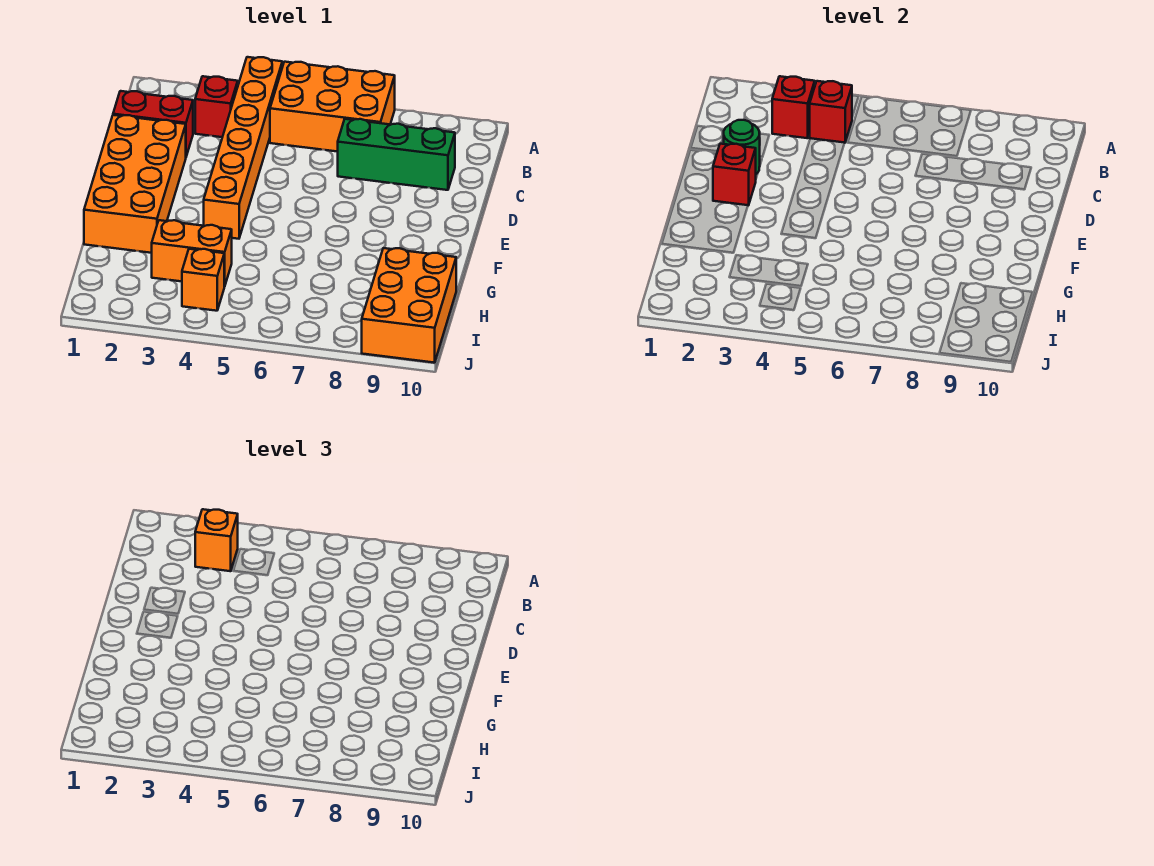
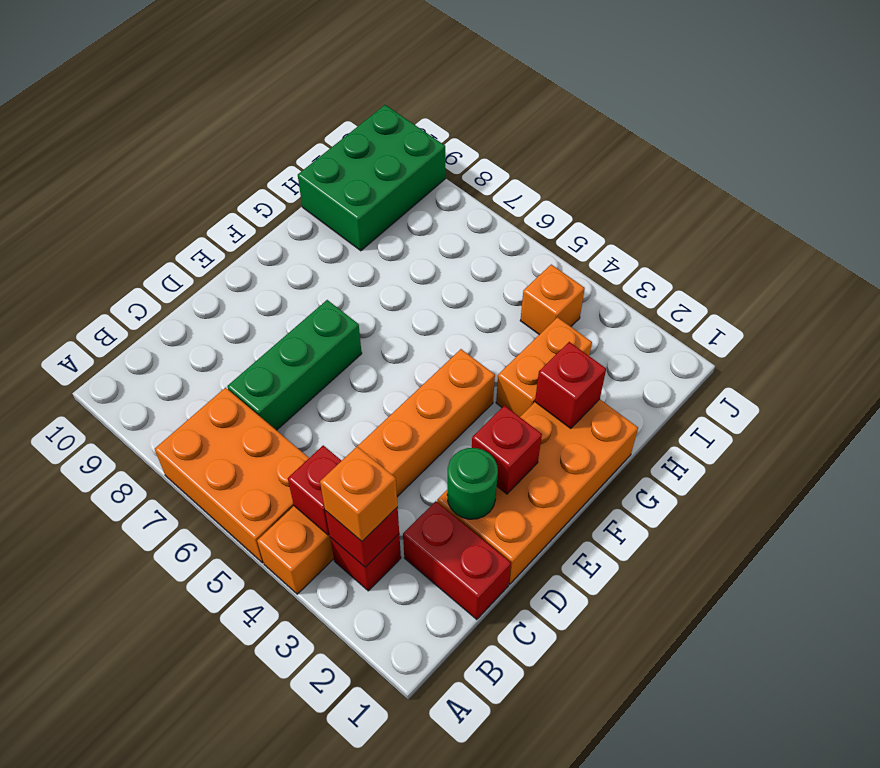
green brick C7:C9 level 1 -> green brick C7:E7 level 1
none -> red brick G2 level 2
orange brick H3:H4 level 1 -> orange brick G3:H3 level 1
orange brick H9:J10 level 1 -> green brick H9:J10 level 1

